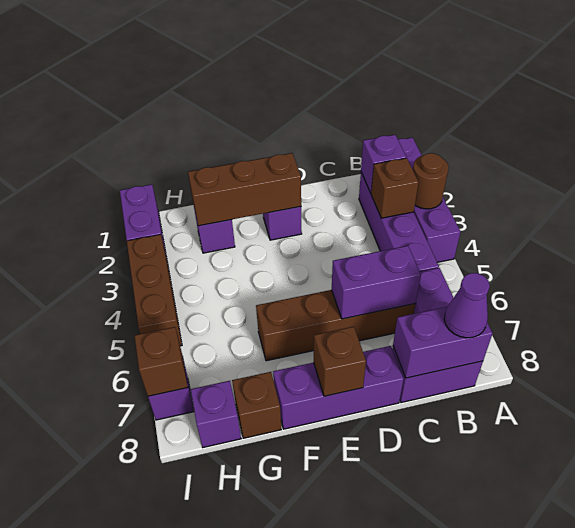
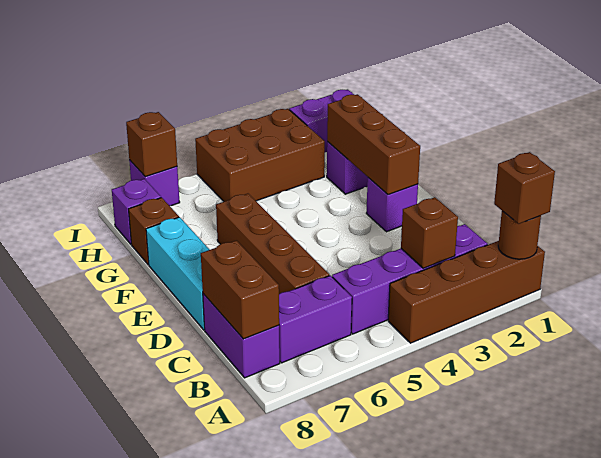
purple brick A1:A4 level 1 -> brown brick A1:A4 level 1
brown round brick A3 level 2 -> brown round brick A1 level 2
purple brick B2 level 2 -> none
purple brick B8:C8 level 2 -> brown brick B8:C8 level 2
purple cone B8 level 3 -> none
purple brick C6:D6 level 2 -> none
purple brick D8:F8 level 1 -> cyan brick D8:F8 level 1
brown brick E8 level 2 -> brown brick A1 level 3
brown brick I3:I5 level 1 -> brown brick H3:I5 level 1

